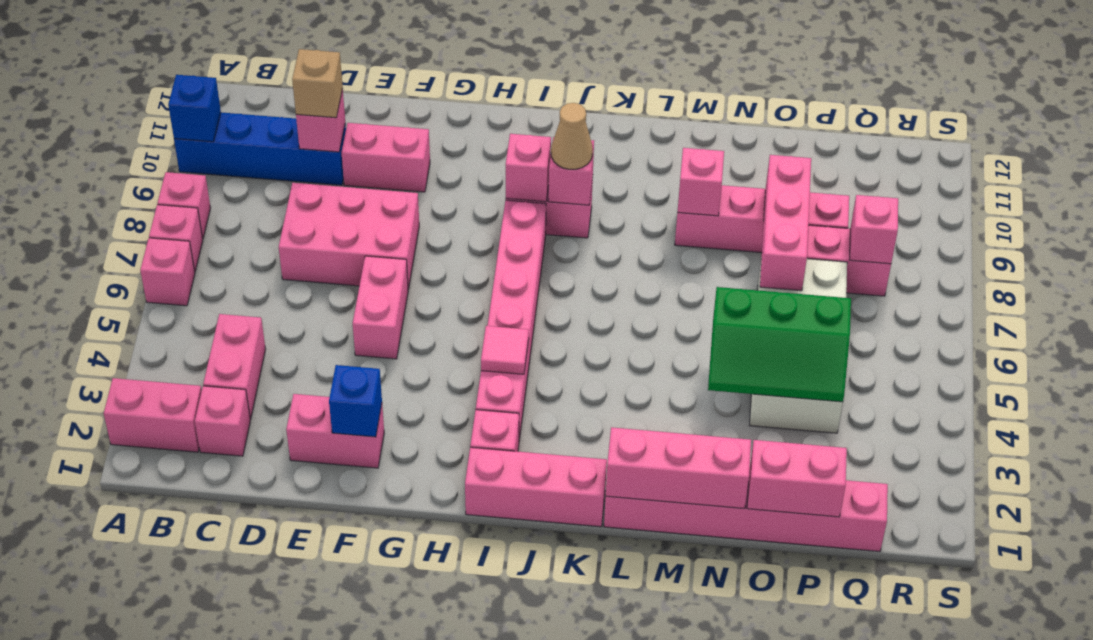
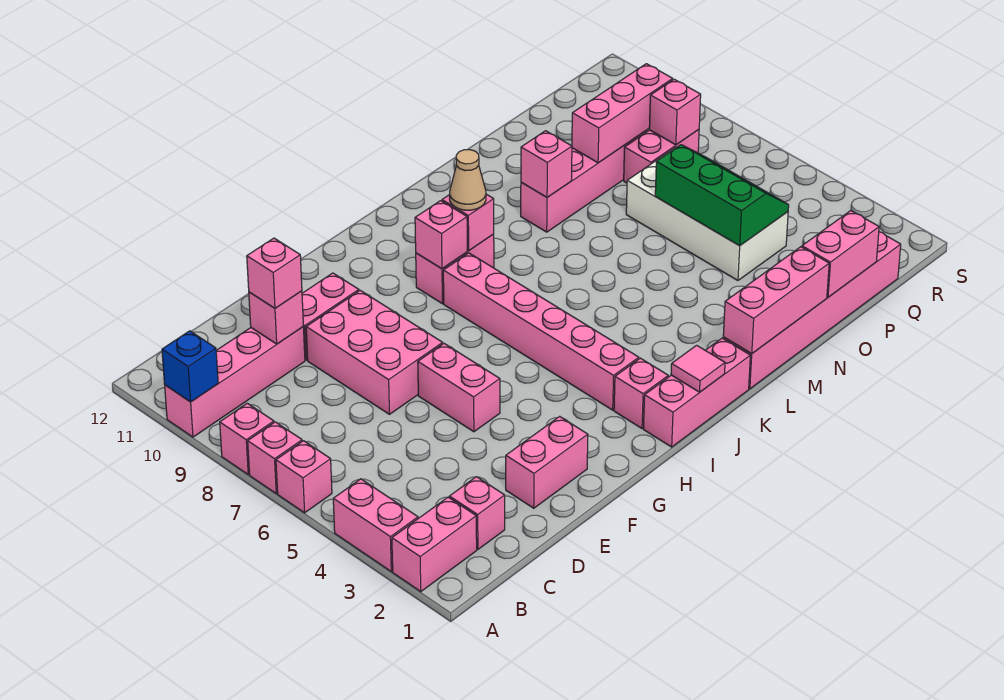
blue brick A10:D10 level 1 -> pink brick A10:D10 level 1
pink brick C3:C4 level 1 -> pink brick A3:A4 level 1
pink brick D7:F8 level 1 -> pink brick E7:F9 level 1
tan brick D10 level 3 -> pink brick D10 level 3
blue brick F2 level 2 -> none
pink tile I4 level 2 -> pink tile J1 level 2
green slope N4:P5 level 2 top 5 -> green slope O4:P6 level 2 top O
pink brick O7:O9 level 2 -> pink brick O9:Q9 level 2

